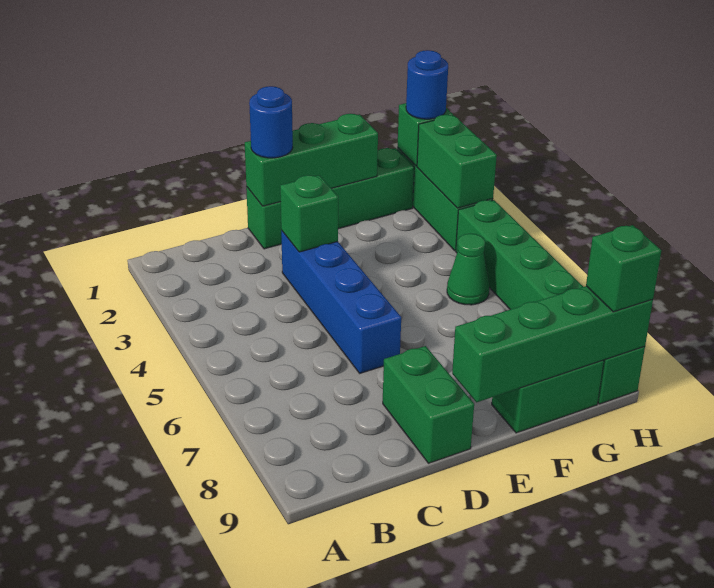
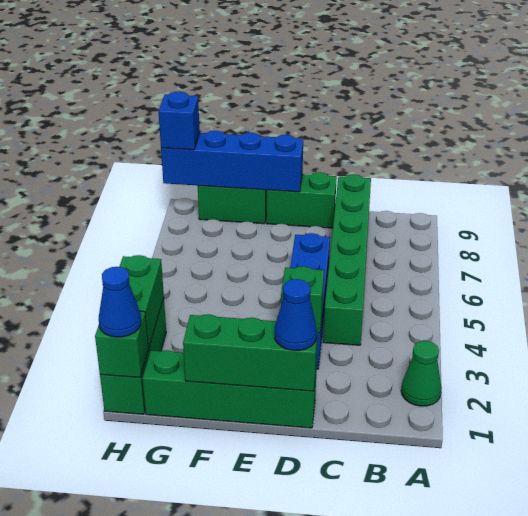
blue round brick D1 level 3 -> blue cone D1 level 3
green brick D8:D9 level 1 -> green brick D9:E9 level 1
green brick E9:H9 level 2 -> blue brick E9:H9 level 2
green cone G5 level 1 -> green cone A2 level 1
blue round brick H1 level 3 -> blue cone H1 level 3
green brick H4:H9 level 1 -> green brick C4:C9 level 1
green brick H9 level 3 -> blue brick H9 level 3

